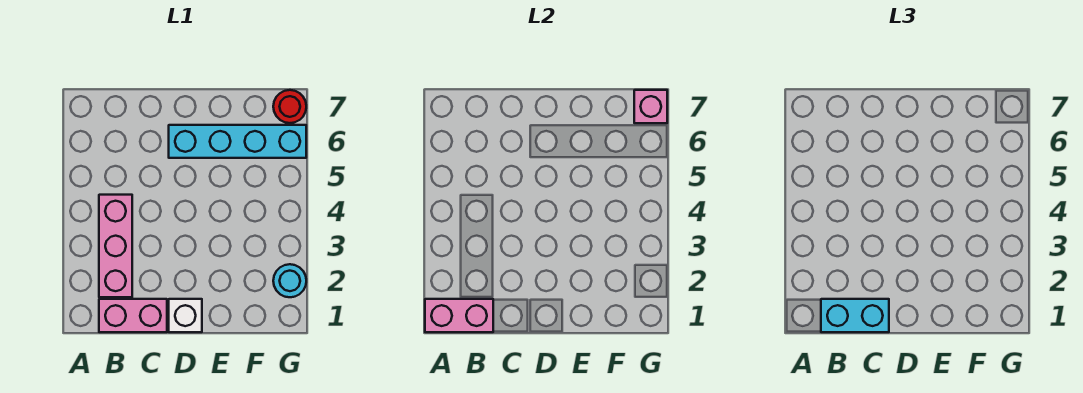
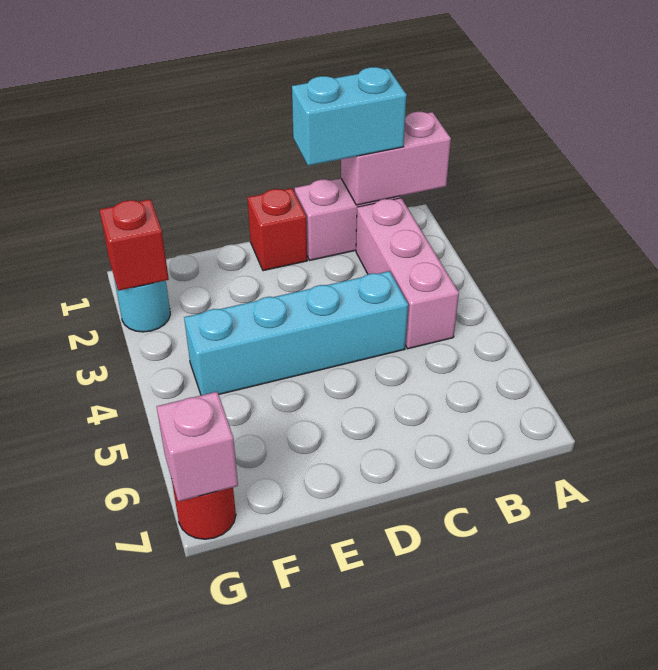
white brick D1 level 1 -> red brick D1 level 1
cyan brick D6:G6 level 1 -> cyan brick C4:F4 level 1
none -> red brick G2 level 2

